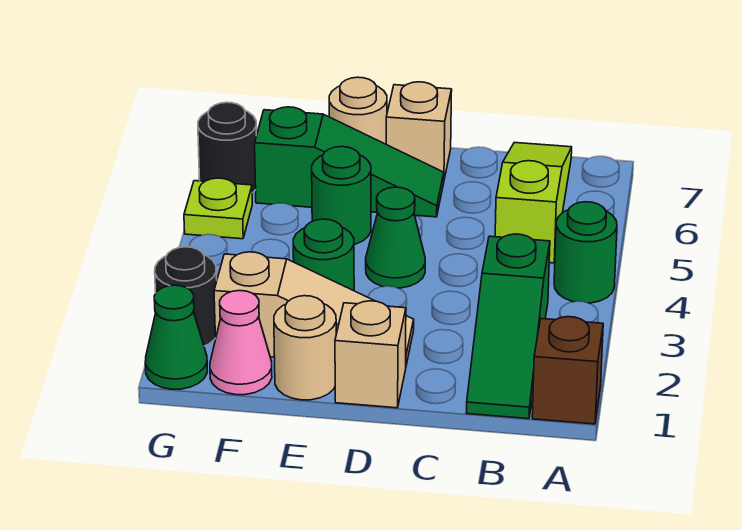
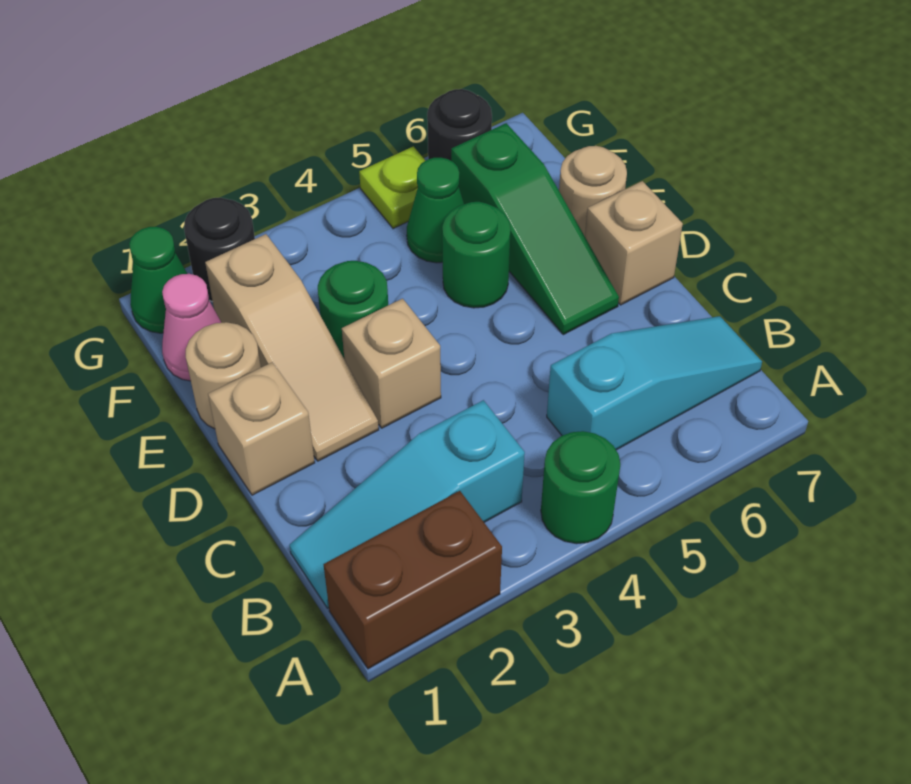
brown brick A1 level 1 -> brown brick A1:A2 level 1
green slope B1:B3 level 1 top 3 -> cyan slope B1:B3 level 1 top 3
lime slope B5:B7 level 1 top 5 -> cyan slope B5:B7 level 1 top 5
none -> tan brick D3 level 1
green cone D4 level 1 -> green cone F5 level 1

